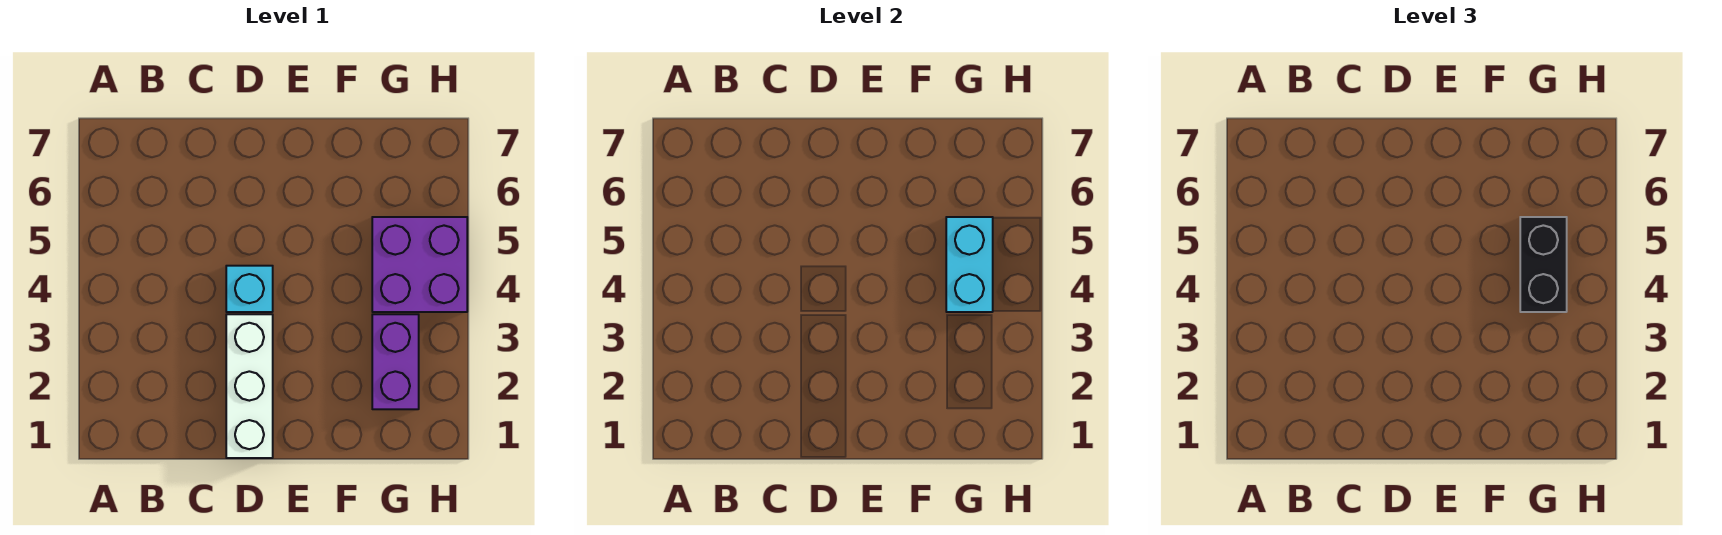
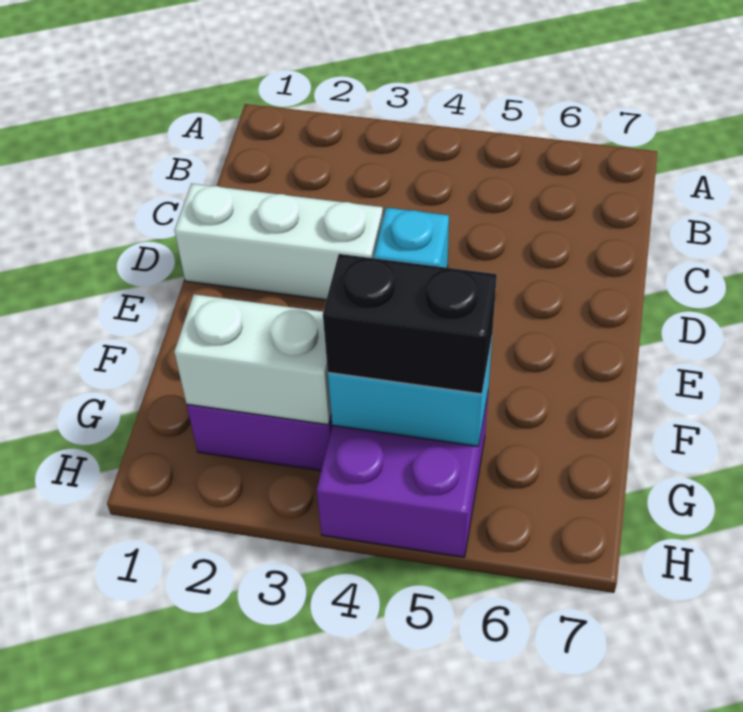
none -> white brick G2:G3 level 2

